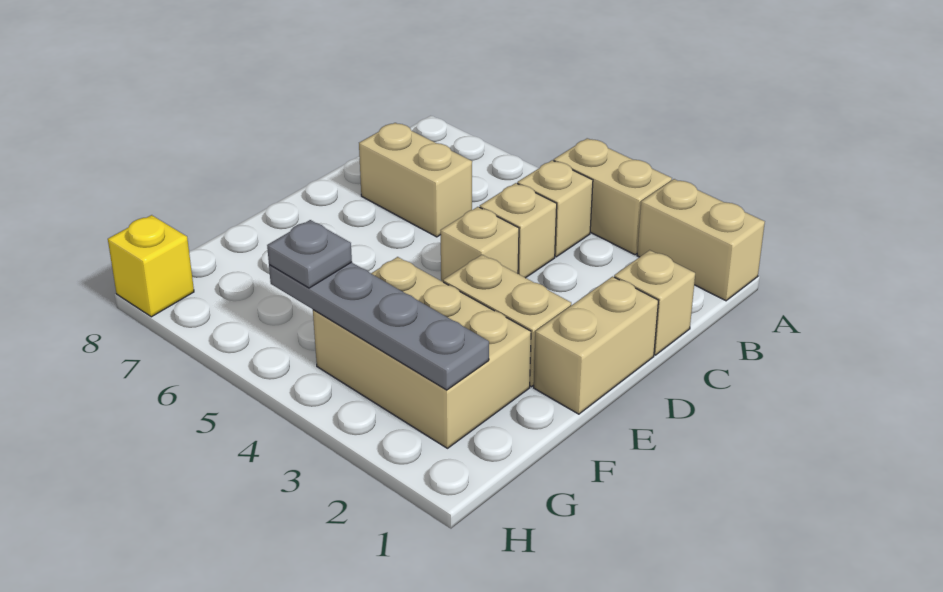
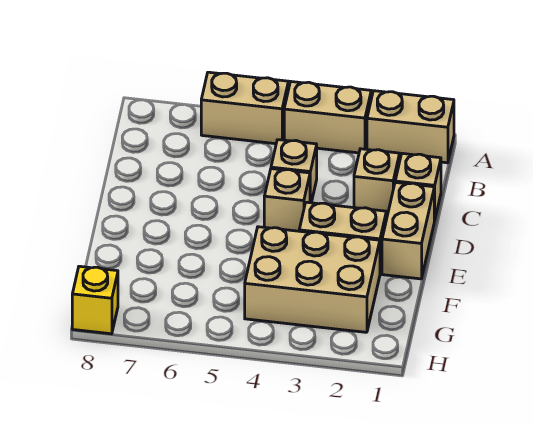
tan brick B4 level 1 -> tan brick C2 level 1
tan brick C6:C7 level 1 -> tan brick A5:A6 level 1
grey plate G2:G5 level 2 -> none
grey plate G5 level 3 -> none

